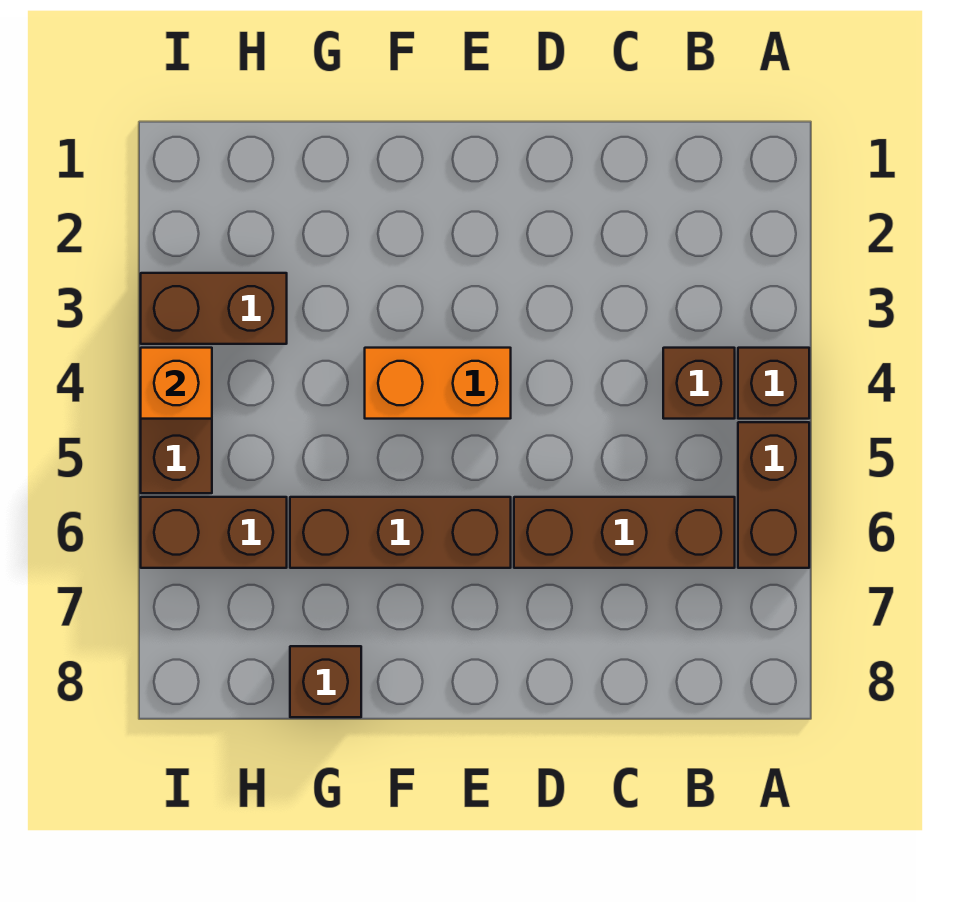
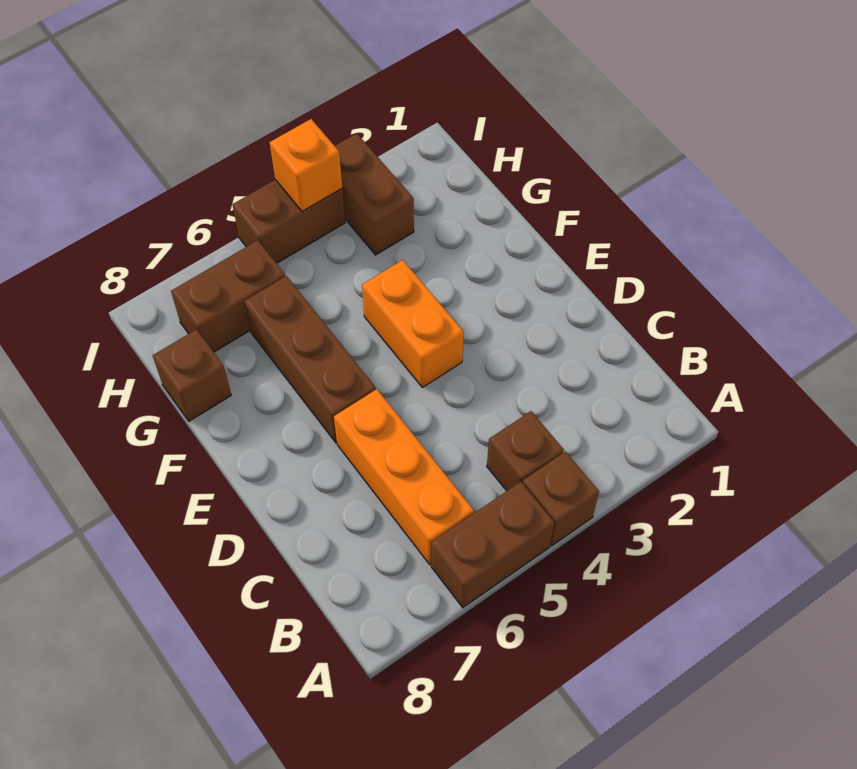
brown brick B6:D6 level 1 -> orange brick B6:D6 level 1
brown brick H6:I6 level 1 -> brown brick H6:H7 level 1

